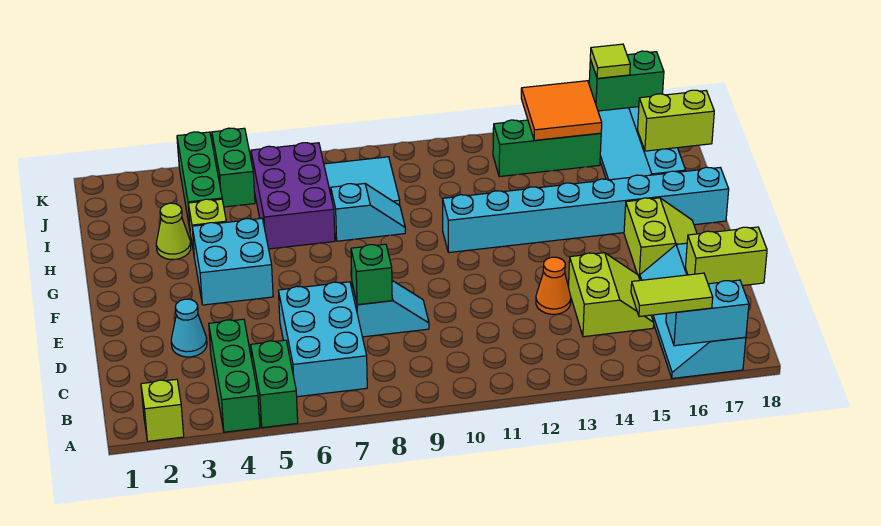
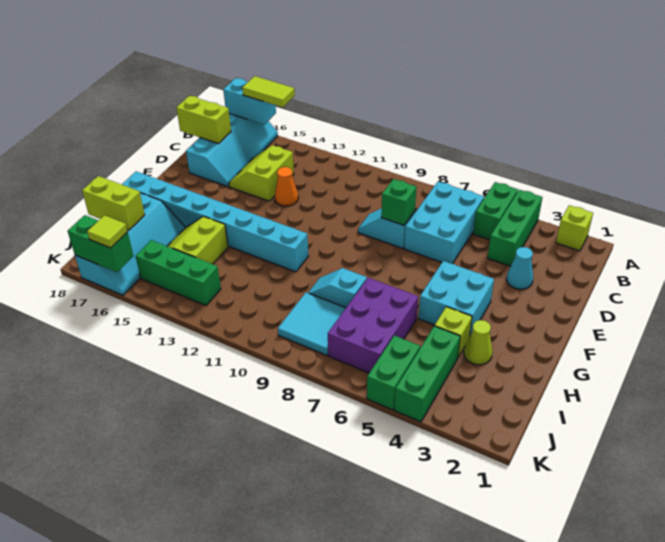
lime slope E16:F17 level 1 top 16 -> lime slope H14:I15 level 1 top 14
orange tile J14:K15 level 2 -> none

